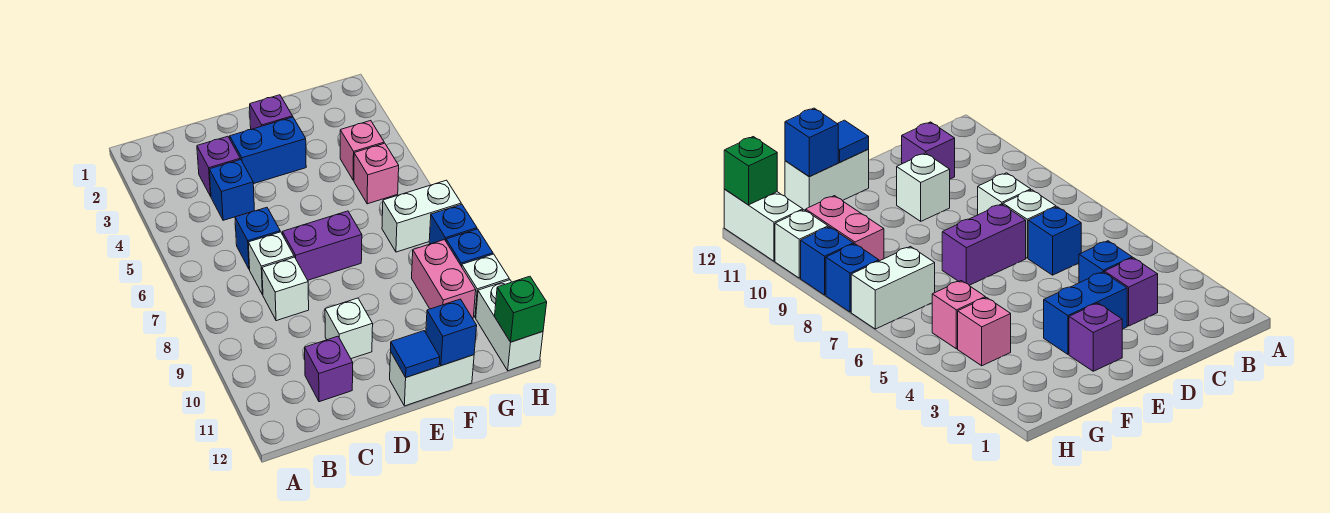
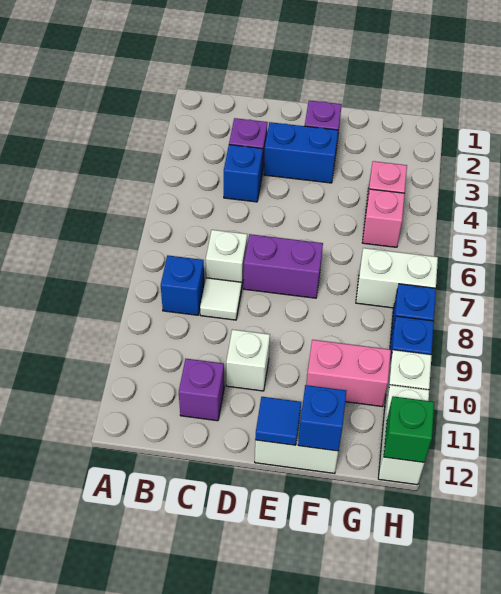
blue brick C6 level 1 -> blue brick B8 level 1
white brick C8 level 1 -> white tile C8 level 1
pink brick G9:G10 level 1 -> pink brick F10:G10 level 1

